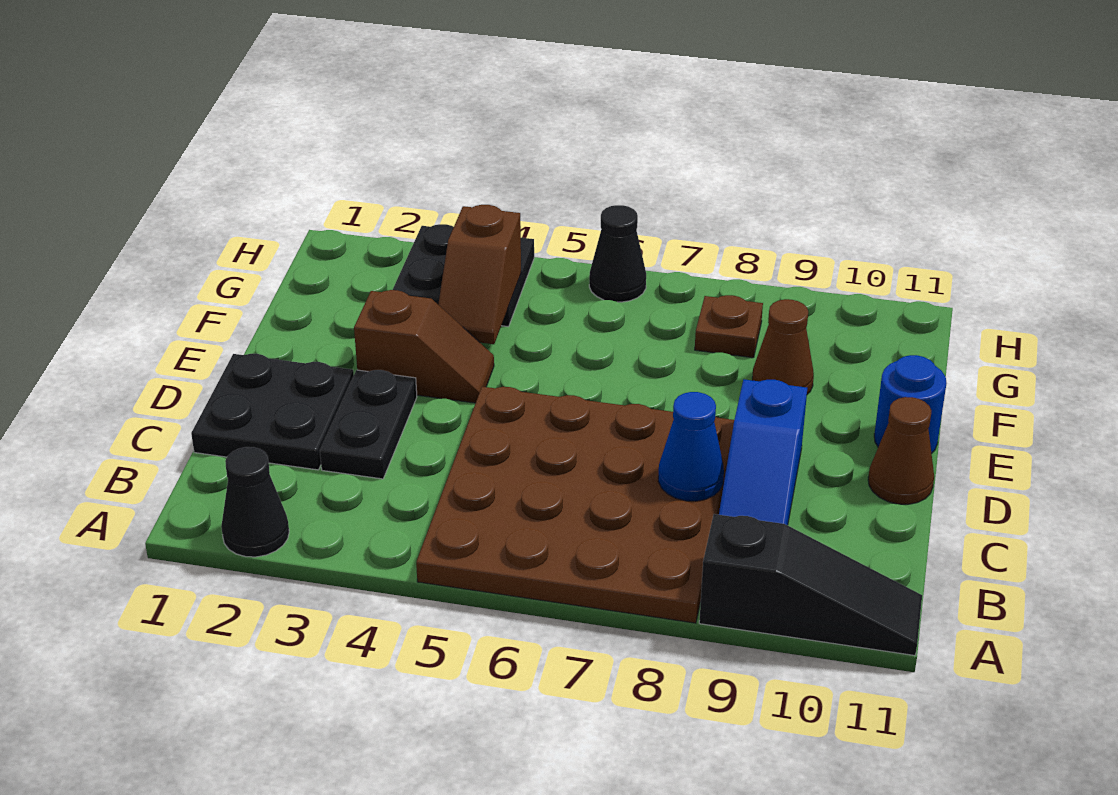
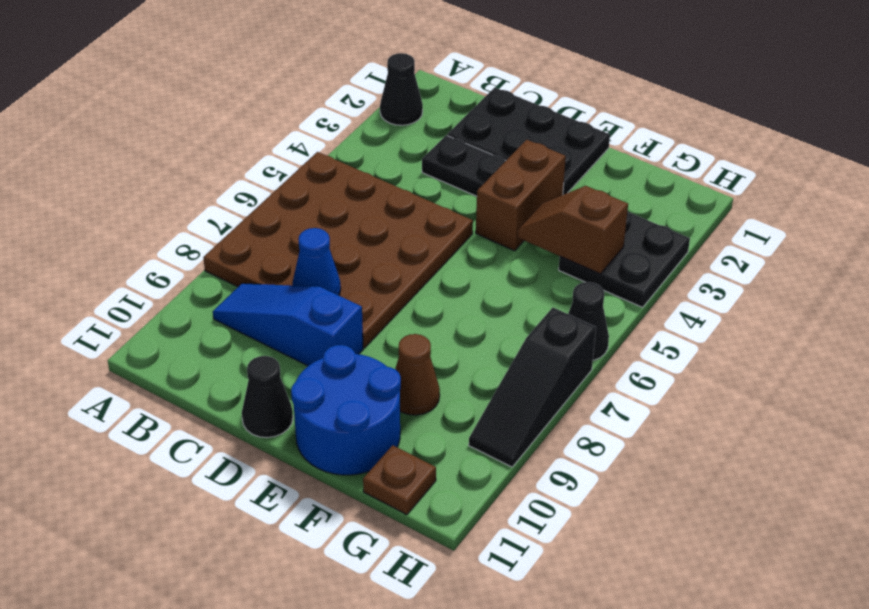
black slope A9:A11 level 1 top 9 -> black slope H7:H9 level 1 top 7
black plate C1:D2 level 1 -> black plate C1:E2 level 1
brown cone D11 level 1 -> black cone D11 level 1
brown slope E3:E4 level 1 top 3 -> brown brick E3:E4 level 1
blue round brick E11 level 1 -> blue round brick E10:F11 level 1
brown plate G8 level 1 -> brown plate G11 level 1

